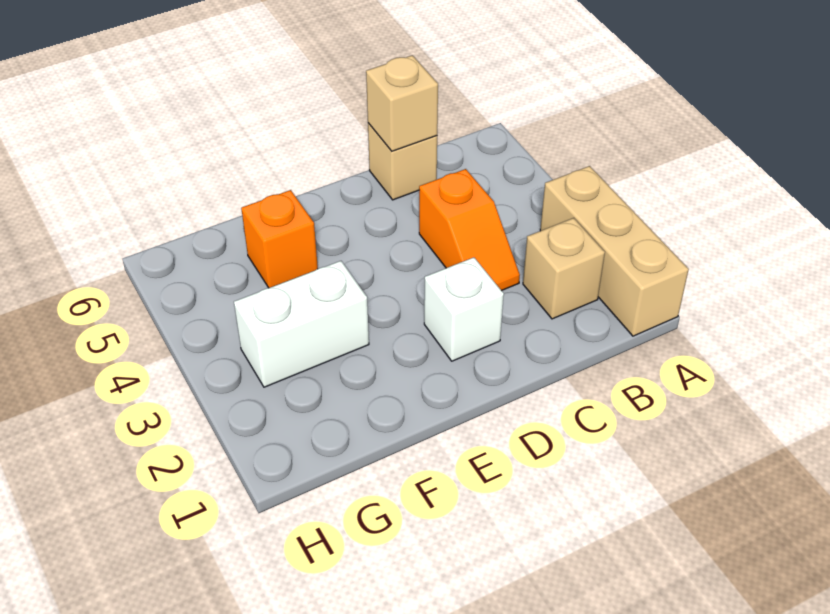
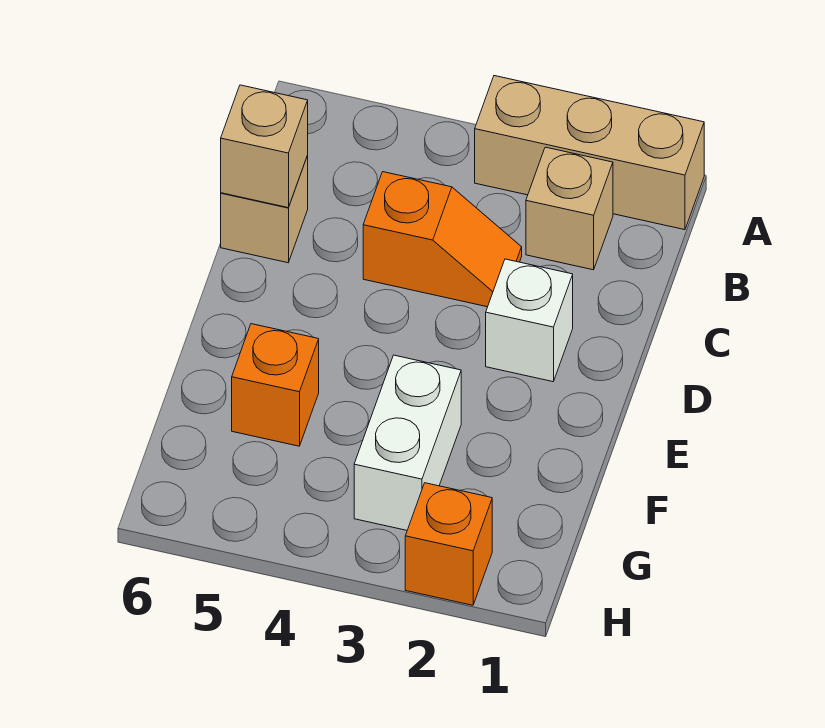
none -> orange brick H2 level 1

